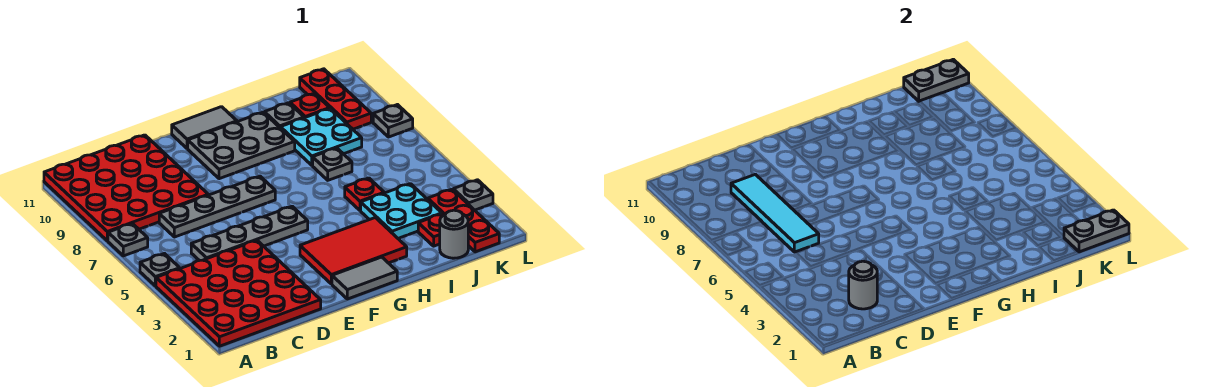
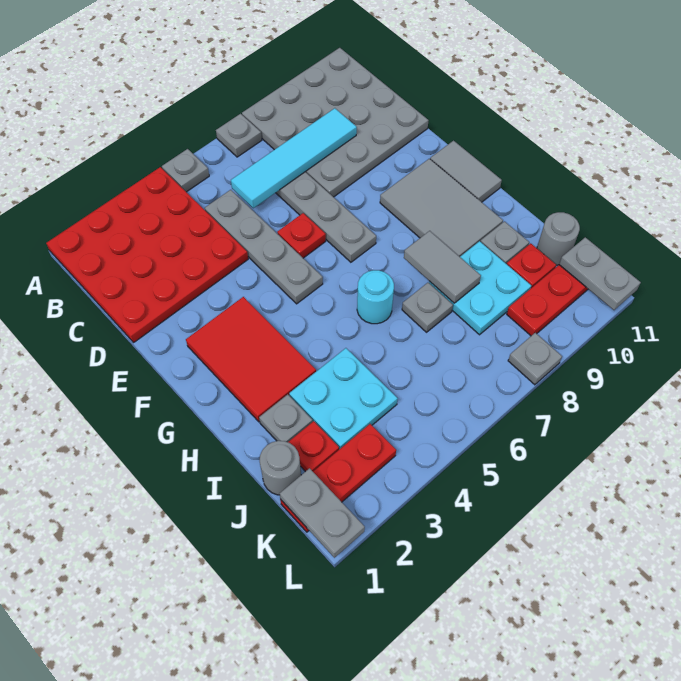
red plate A8:D11 level 1 -> grey plate A8:D11 level 1
grey round brick C2 level 2 -> grey round brick J11 level 1
grey tile F1:G1 level 1 -> grey tile H8:I8 level 2
grey plate F9:H10 level 1 -> grey tile F9:H10 level 1
none -> cyan round brick H6 level 1
red plate I5 level 1 -> red plate E6 level 1
grey plate L3 level 1 -> grey plate I2 level 1

